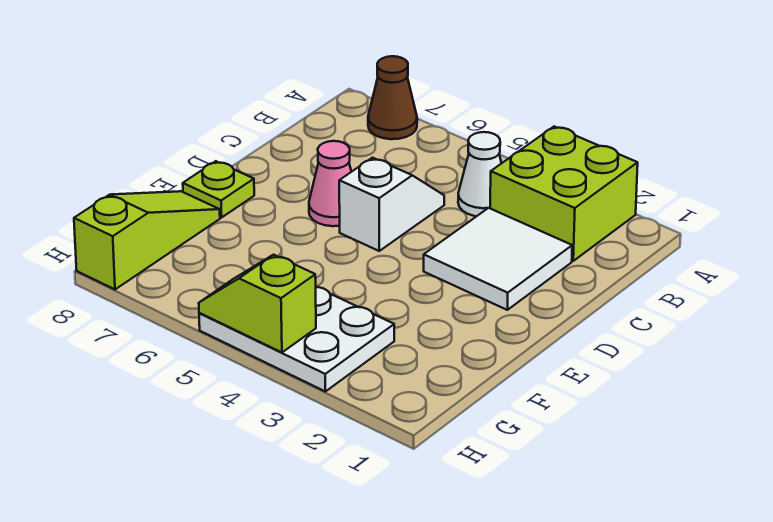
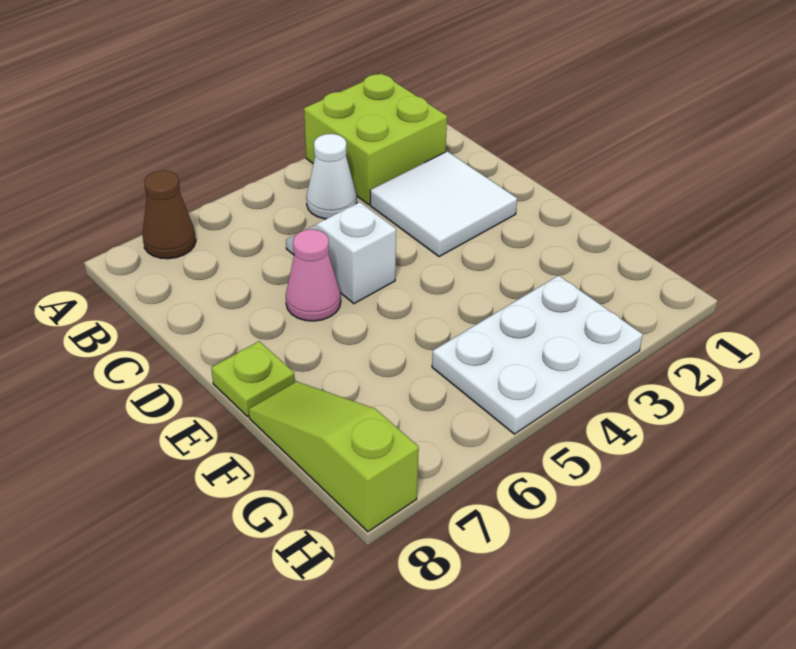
lime slope H4:H5 level 2 top 4 -> none

